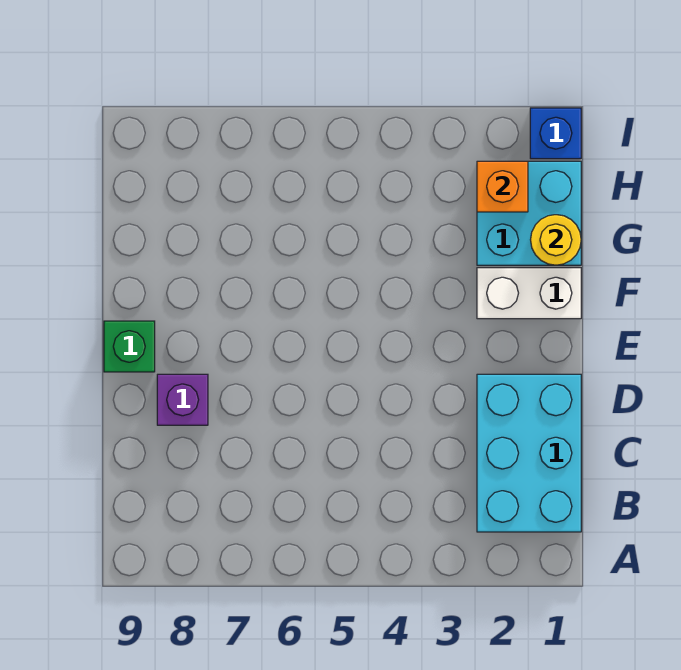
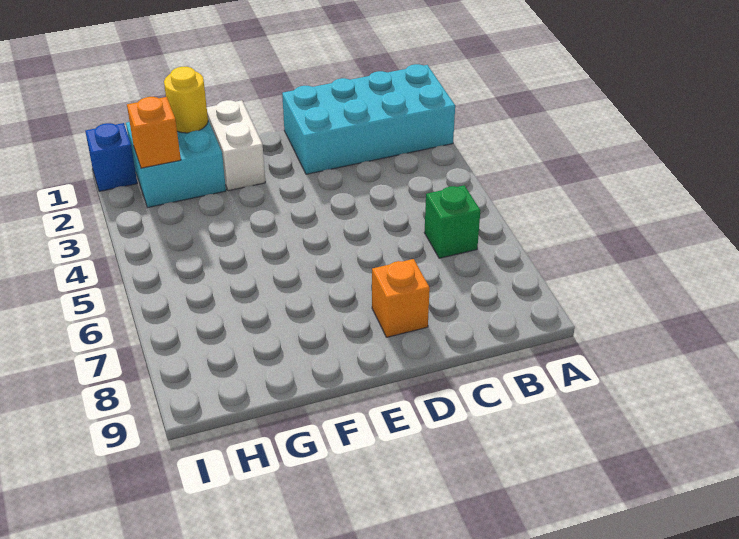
cyan brick B1:D2 level 1 -> cyan brick A1:D2 level 1
purple brick D8 level 1 -> orange brick D8 level 1
green brick E9 level 1 -> green brick B6 level 1

